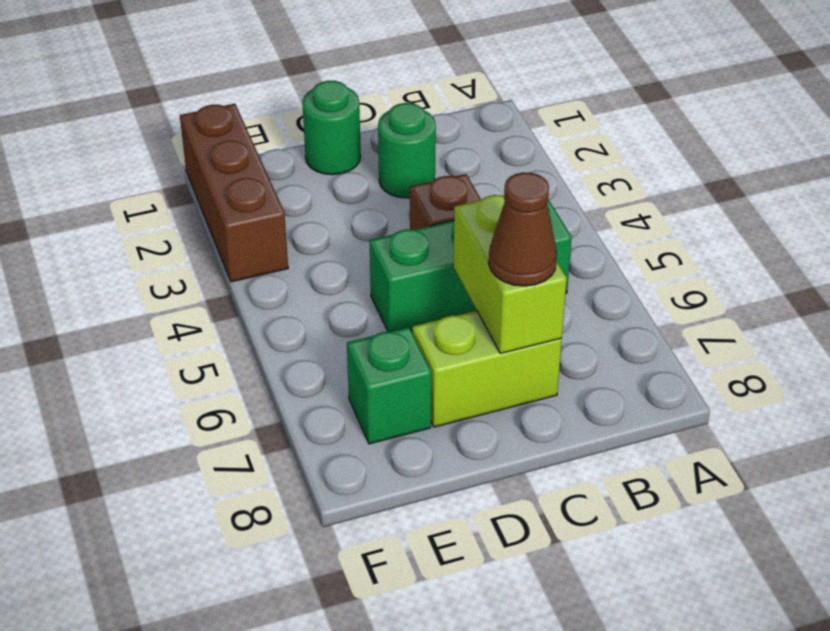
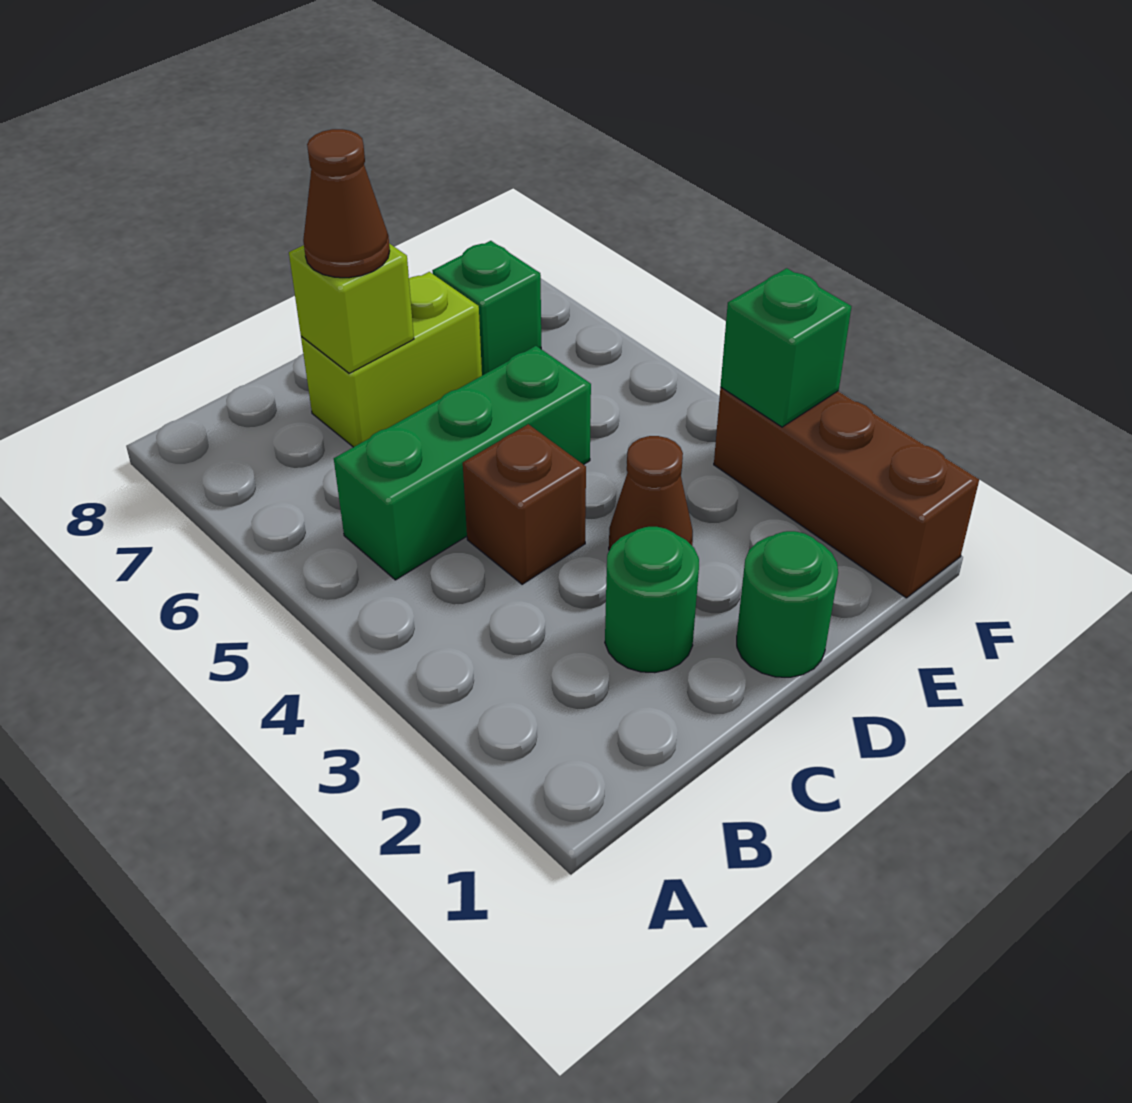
lime brick C6:C7 level 2 -> lime brick C7 level 2
none -> brown cone D3 level 1
none -> green brick F3 level 2

